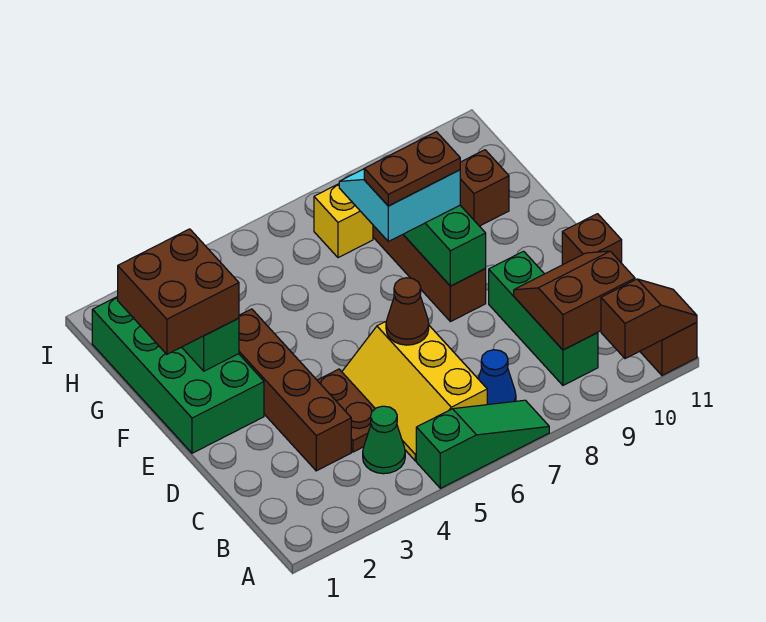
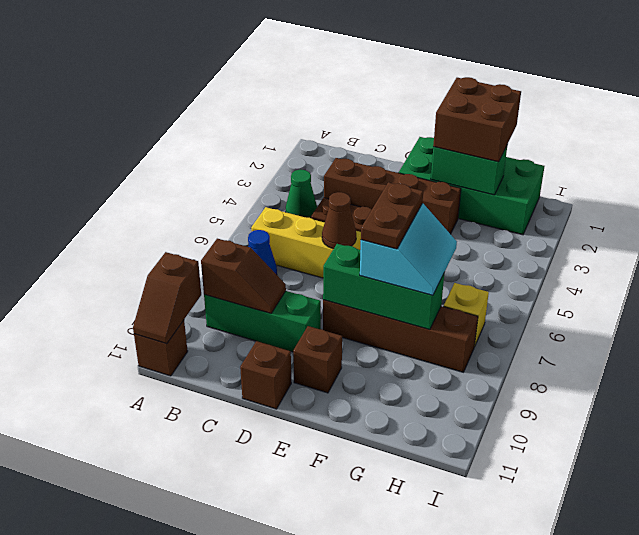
green slope A5:A7 level 1 top 5 -> none
brown slope B9:C10 level 2 top B -> brown slope B9:C9 level 2 top B
brown brick G10 level 1 -> brown brick E10 level 1

